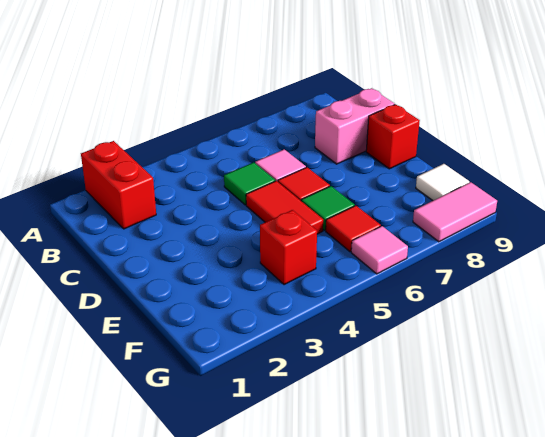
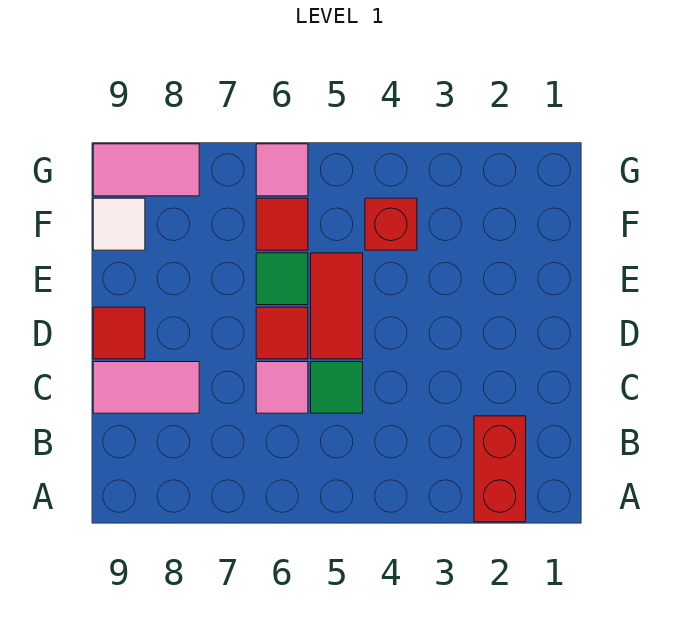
pink brick C8:C9 level 1 -> pink tile C8:C9 level 1
red brick D9 level 1 -> red tile D9 level 1

